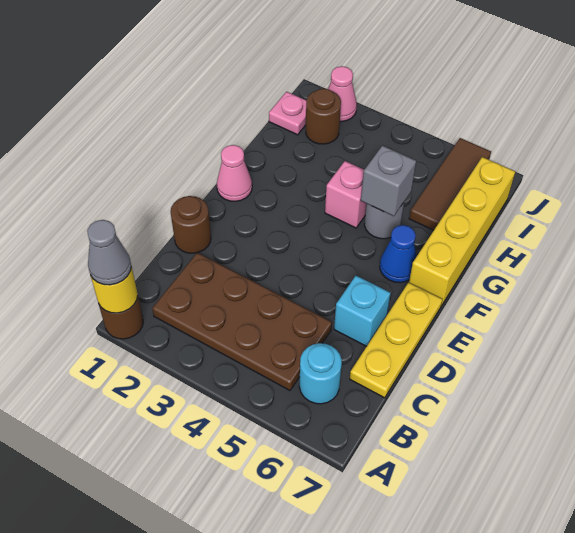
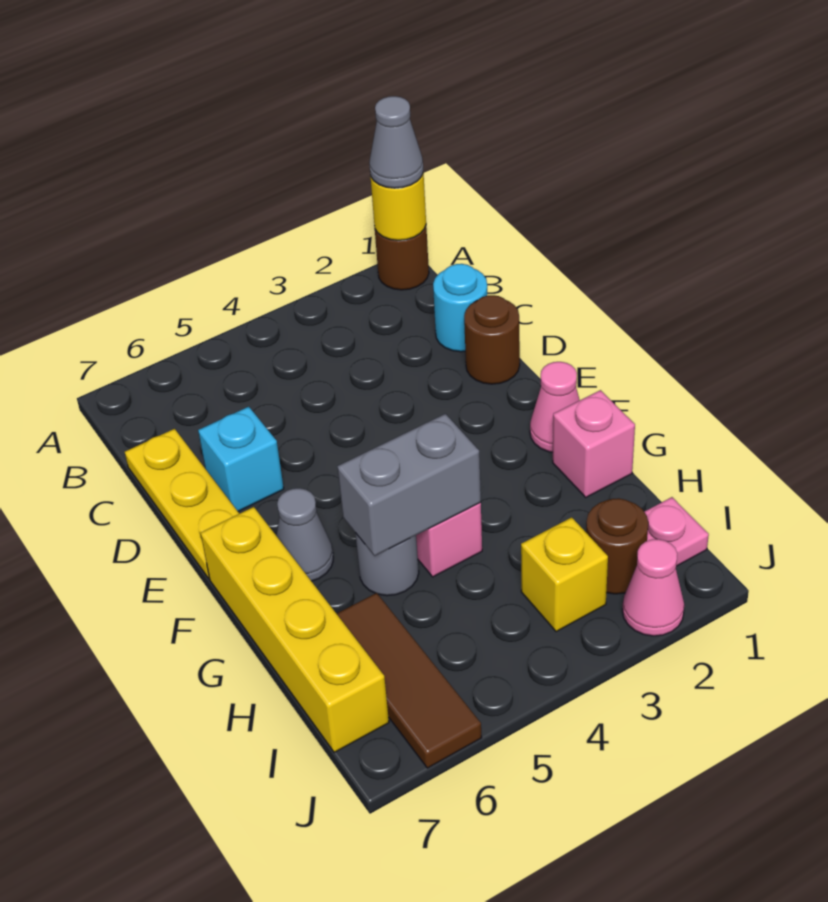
brown plate B2:C5 level 1 -> none
cyan round brick B6 level 1 -> cyan round brick C1 level 1
blue cone F6 level 1 -> grey cone F6 level 1
none -> pink brick G1 level 1
grey brick G5 level 2 -> grey brick G4:G5 level 2
none -> yellow brick I3 level 1

